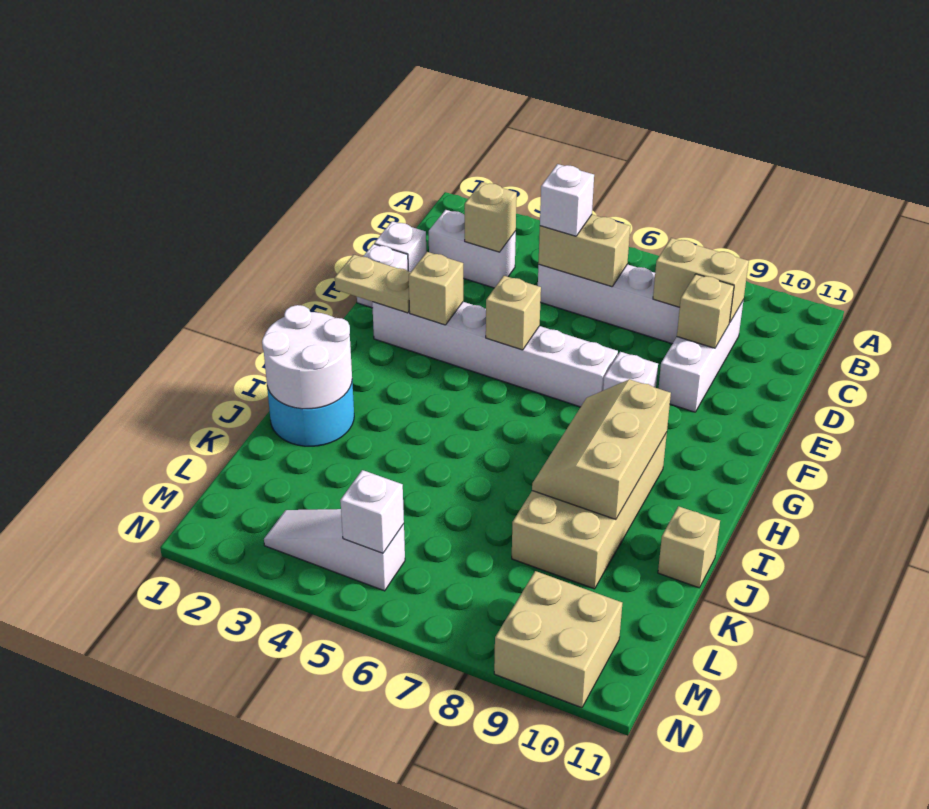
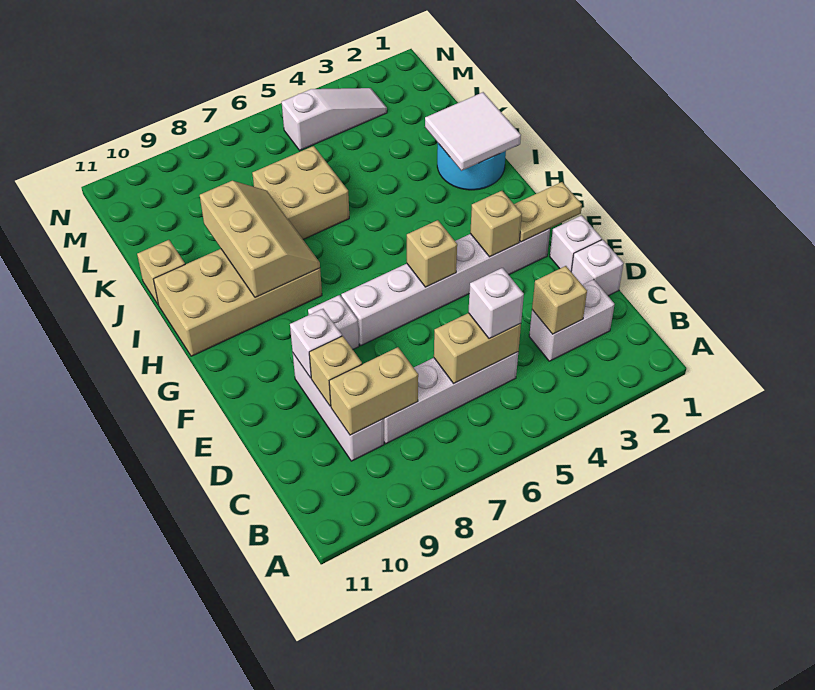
tan brick H8:K9 level 1 -> tan brick H8:I11 level 1
white round brick I1:J2 level 2 -> white tile I1:J2 level 2
white brick M5 level 2 -> white brick E9 level 2
tan brick M9:N10 level 1 -> tan brick J6:K7 level 1

